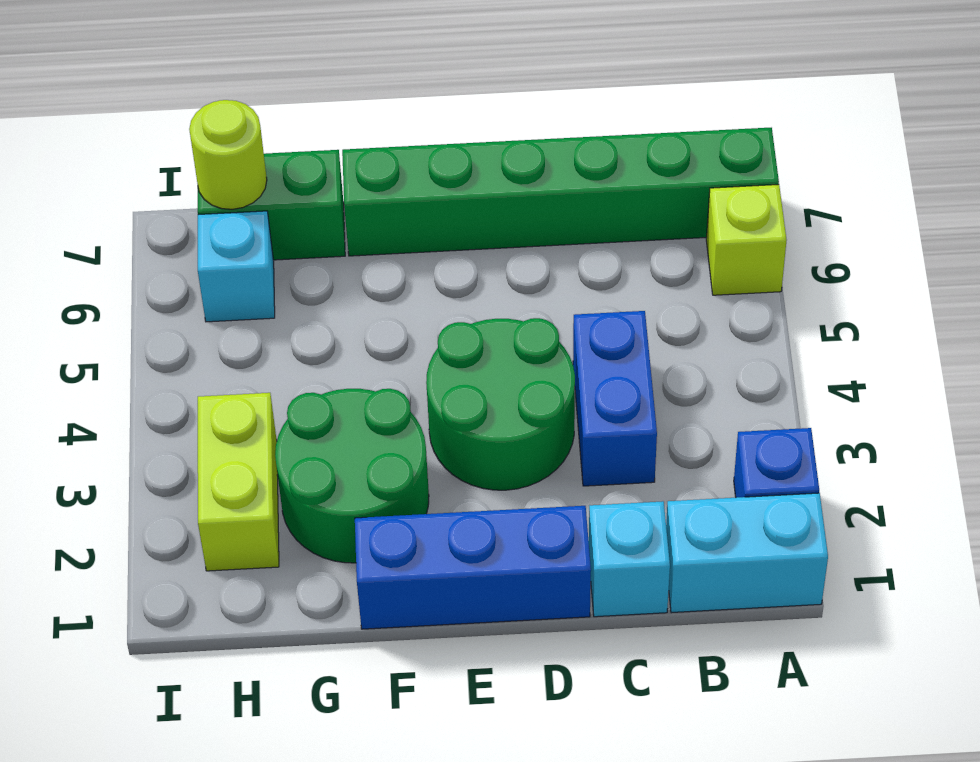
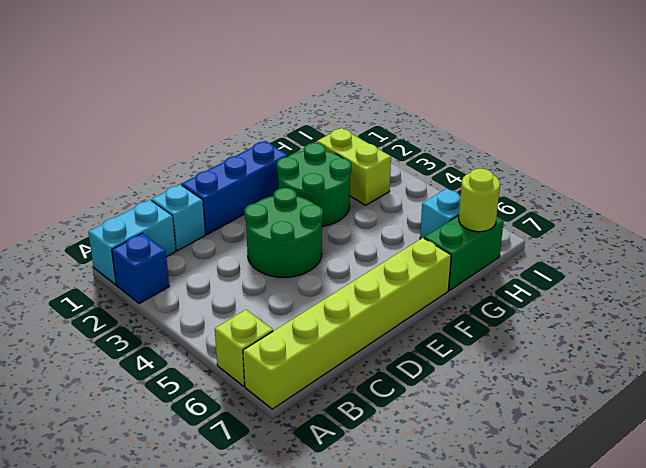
green brick A7:F7 level 1 -> lime brick A7:F7 level 1
blue brick C3:C4 level 1 -> none

